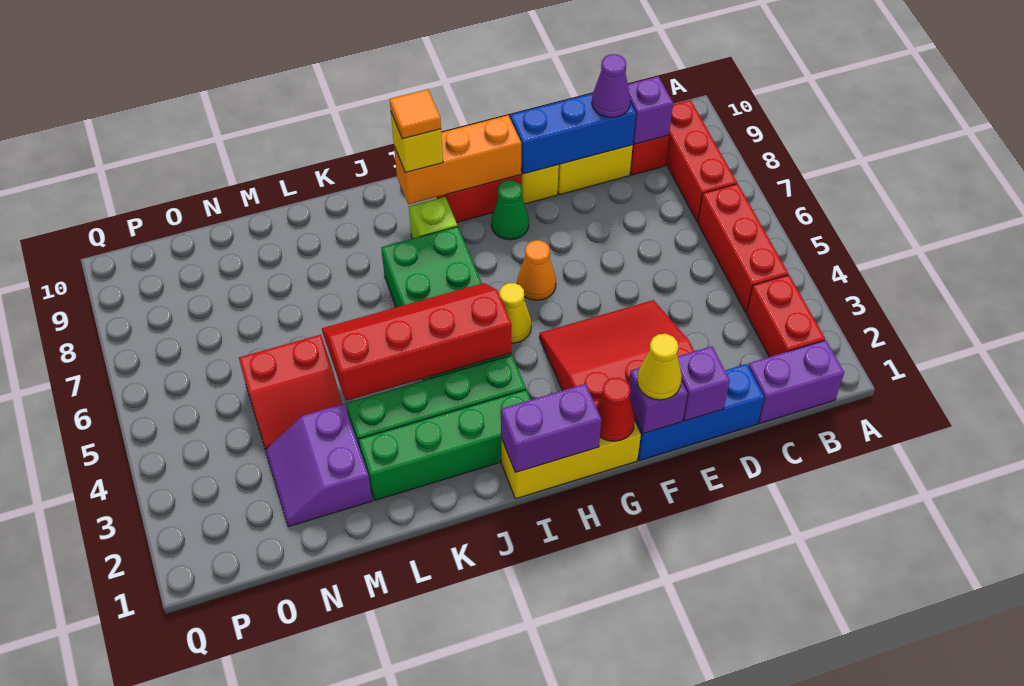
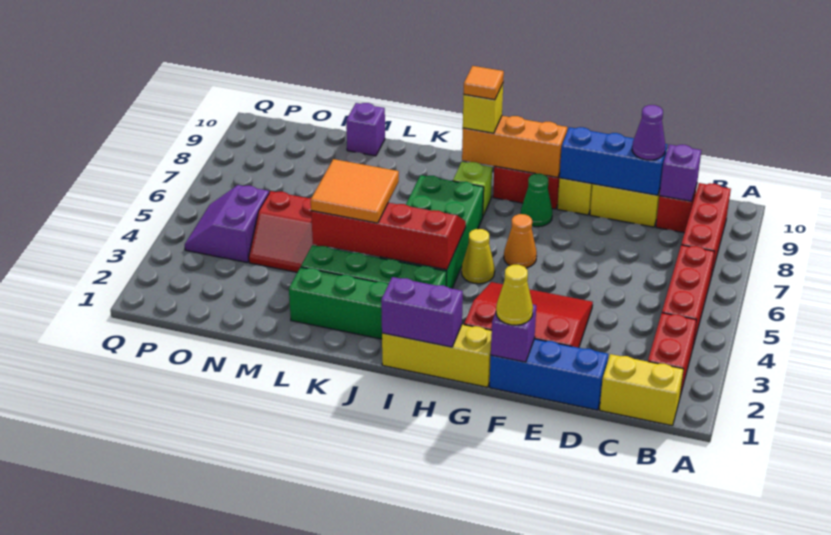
purple brick B1:C1 level 1 -> yellow brick B1:C1 level 1
purple brick E1 level 2 -> purple brick M10 level 1
red cone G1 level 2 -> none
none -> orange tile K4:L5 level 3
purple slope M2:N3 level 1 top M -> purple slope O4:P5 level 1 top O

